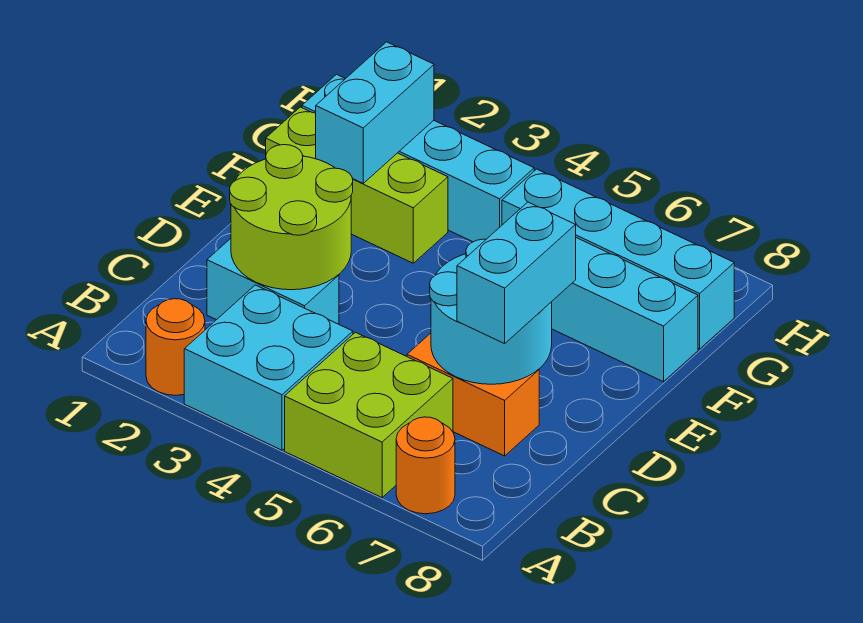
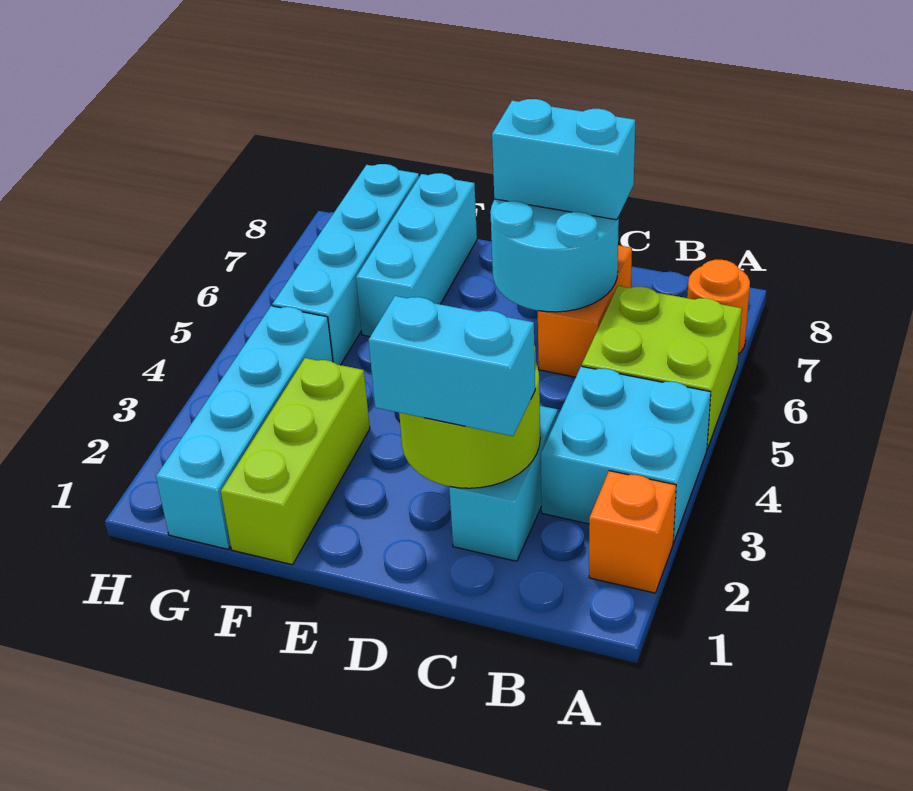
orange round brick A2 level 1 -> orange brick A2 level 1
cyan brick F2:G2 level 2 -> cyan brick C2:D2 level 3

